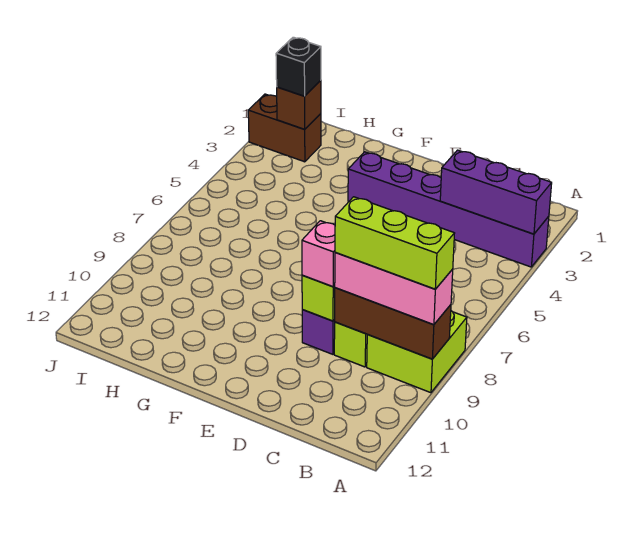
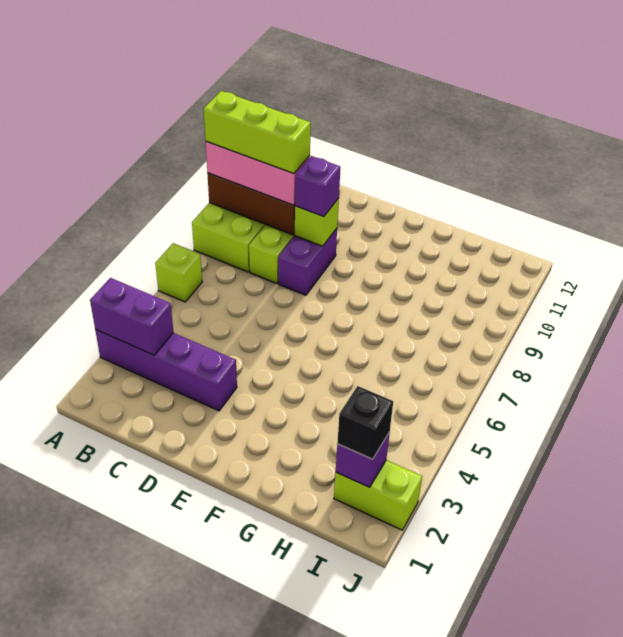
purple brick A3:F3 level 1 -> purple brick A3:D3 level 1
purple brick A3:C3 level 2 -> purple brick A3:B3 level 2
none -> lime brick A6 level 1
pink brick D9 level 3 -> purple brick D9 level 3
brown brick I2:J2 level 1 -> lime brick I2:J2 level 1
brown brick I2 level 2 -> purple brick I2 level 2

